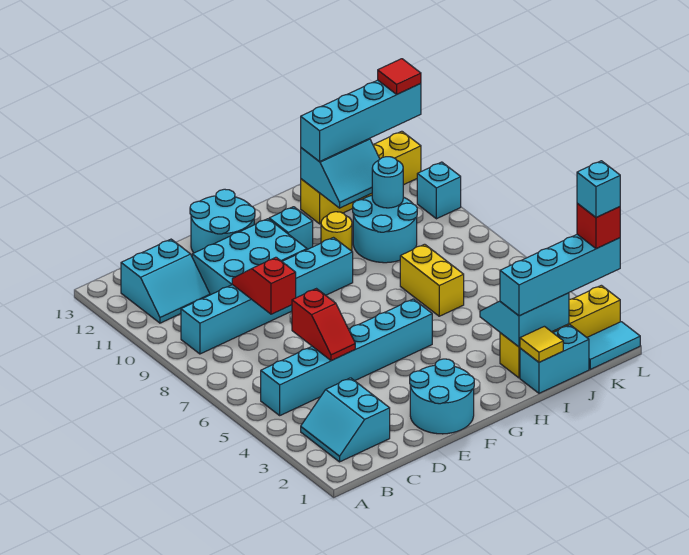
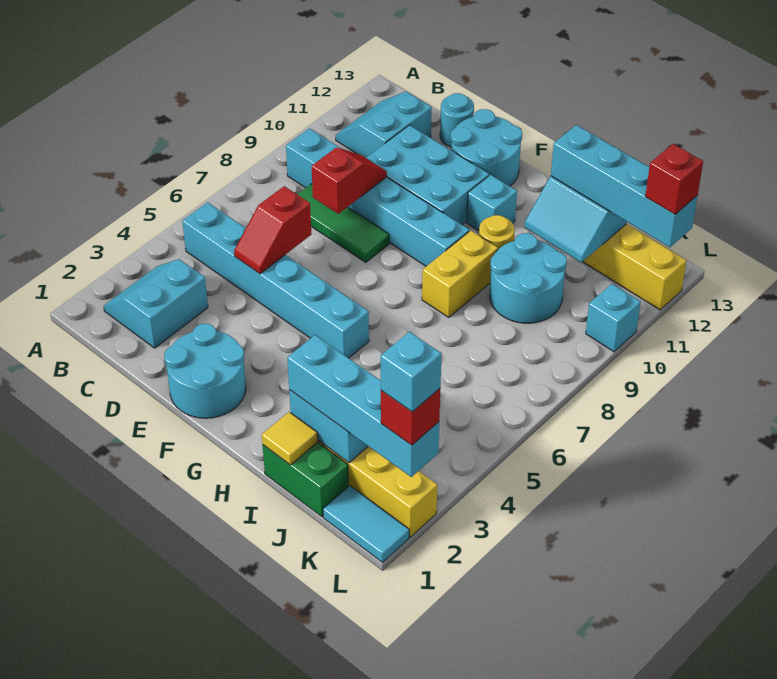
cyan slope B11:C12 level 1 top 12 -> cyan slope B11:C12 level 1 top C
none -> green tile C8:E8 level 1
cyan brick I1:J1 level 1 -> green brick I1:J1 level 1
yellow brick I6:I7 level 1 -> yellow brick H8:H9 level 1
cyan round brick J10 level 2 -> cyan round brick D13 level 1
red tile L12 level 4 -> red brick L12 level 4

